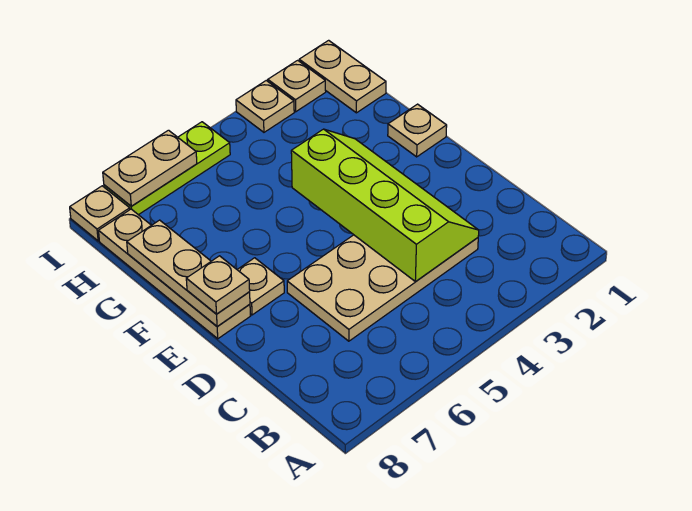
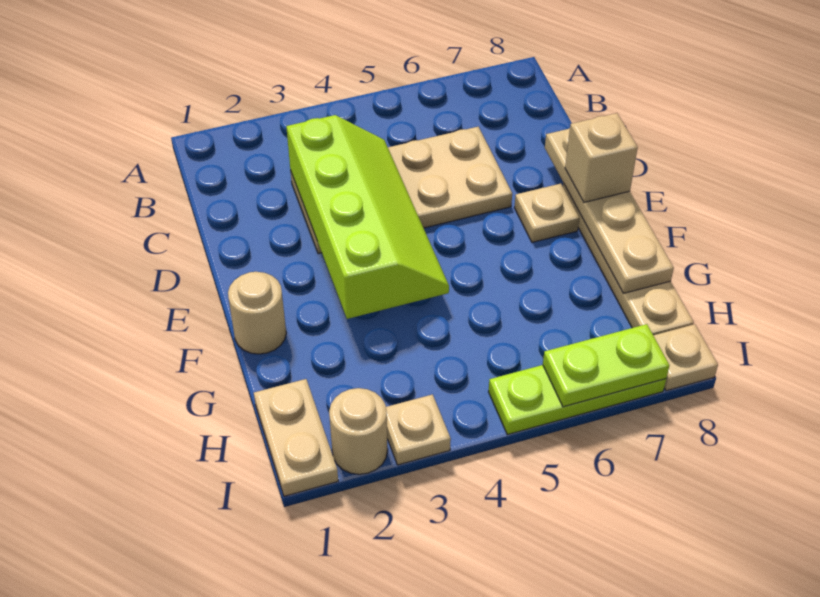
lime slope C3:F4 level 2 top 4 -> lime slope C3:F4 level 2 top 3
tan plate E8:G8 level 2 -> tan plate D8:G8 level 2
tan plate E8 level 3 -> tan brick E8 level 3
tan plate F1 level 1 -> tan round brick F1 level 1
tan plate I2 level 1 -> tan round brick I2 level 1
tan plate I6:I7 level 2 -> lime plate I6:I7 level 2

